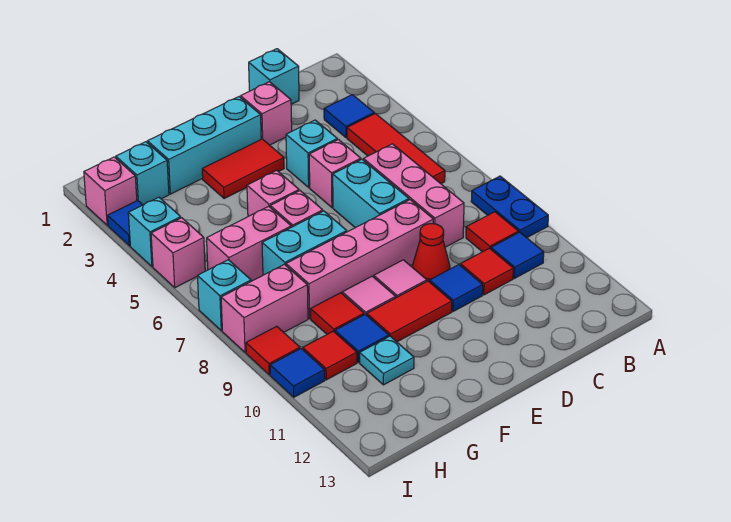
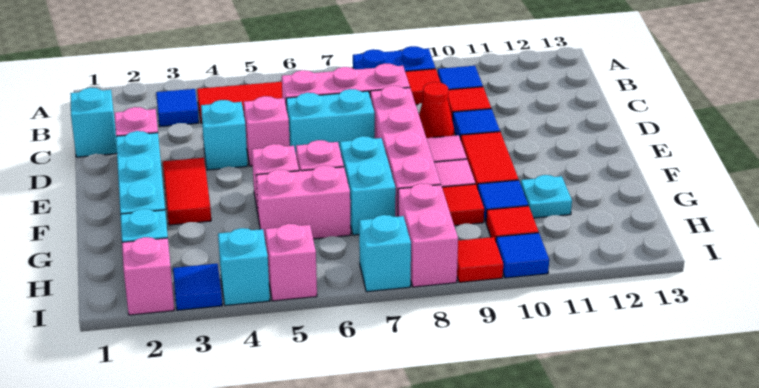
pink brick G6:H6 level 1 -> pink brick G5:G6 level 1

